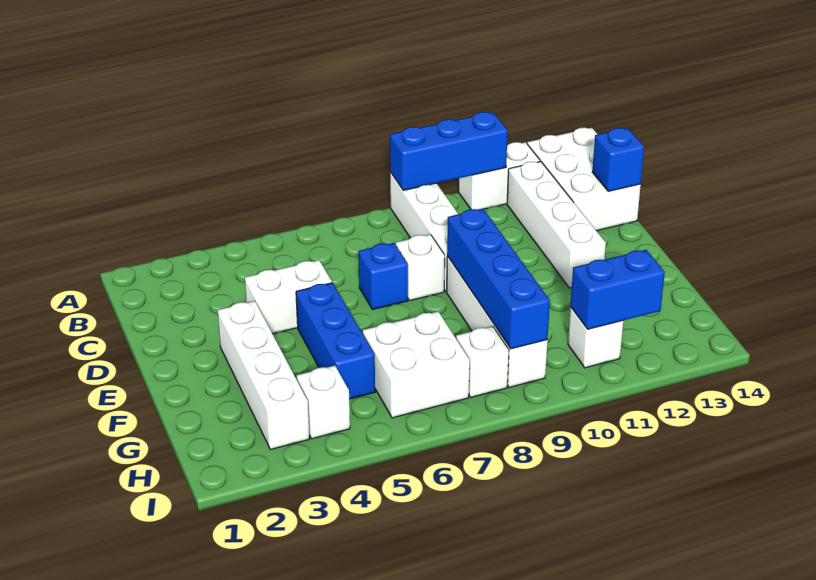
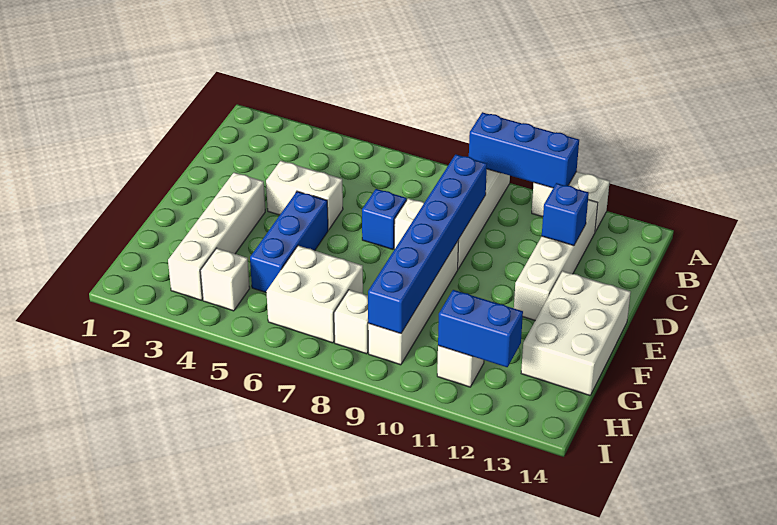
white brick A13:C14 level 1 -> white brick E13:G14 level 1
blue brick C14 level 2 -> blue brick C12 level 2
blue brick E9:H9 level 2 -> blue brick C9:H9 level 2

